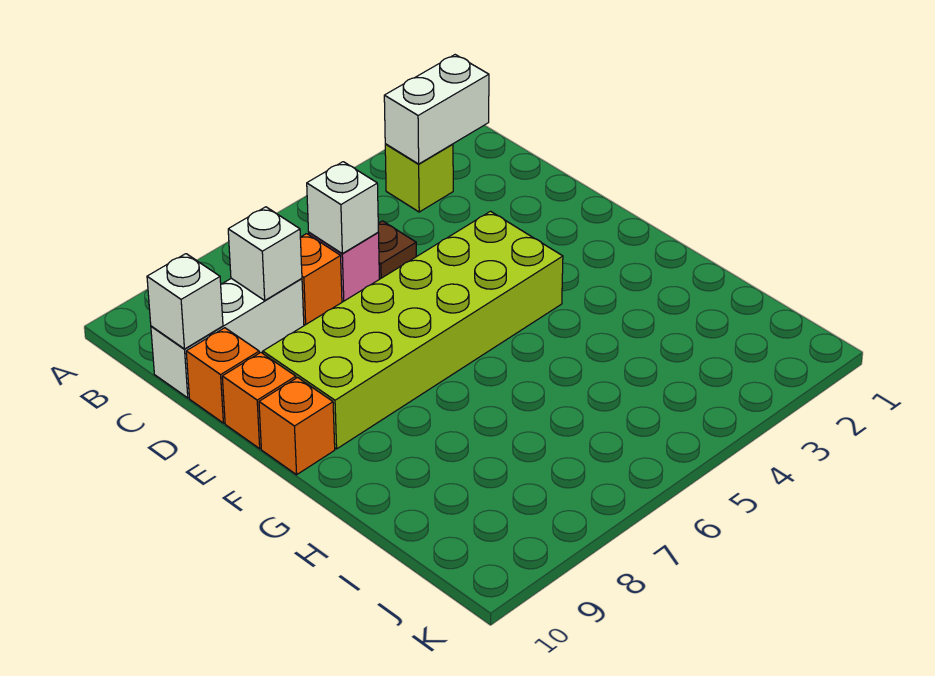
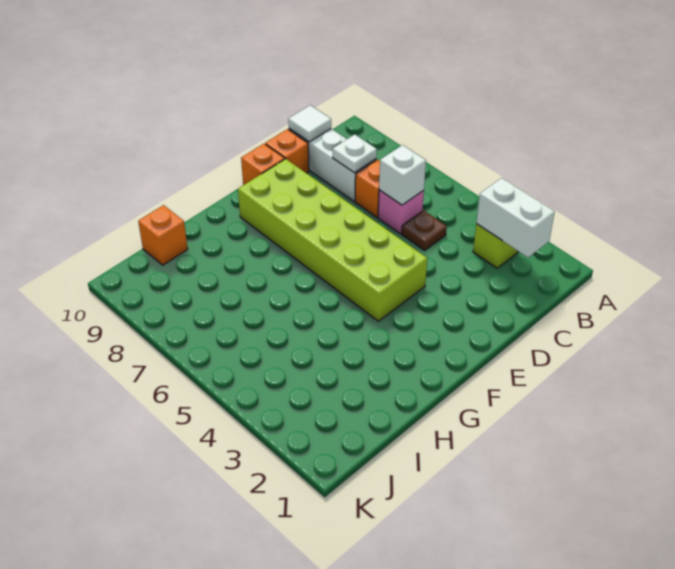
white brick C8 level 2 -> white plate C8 level 2
white brick C10 level 2 -> white tile C10 level 2
orange brick F10 level 1 -> orange brick I10 level 1

